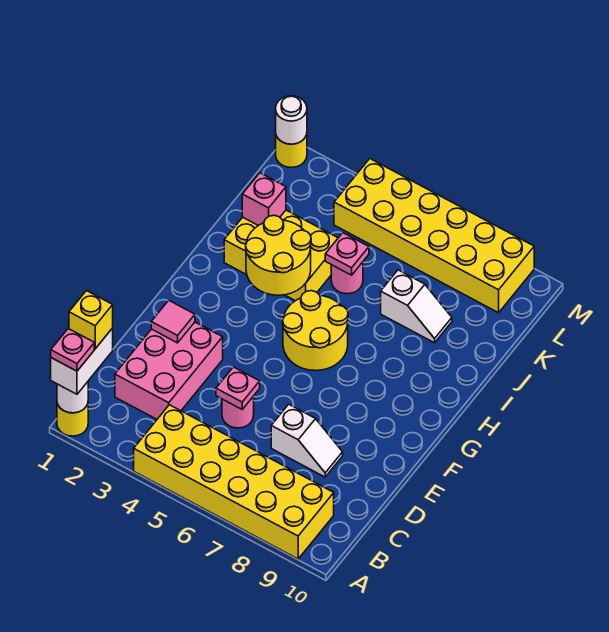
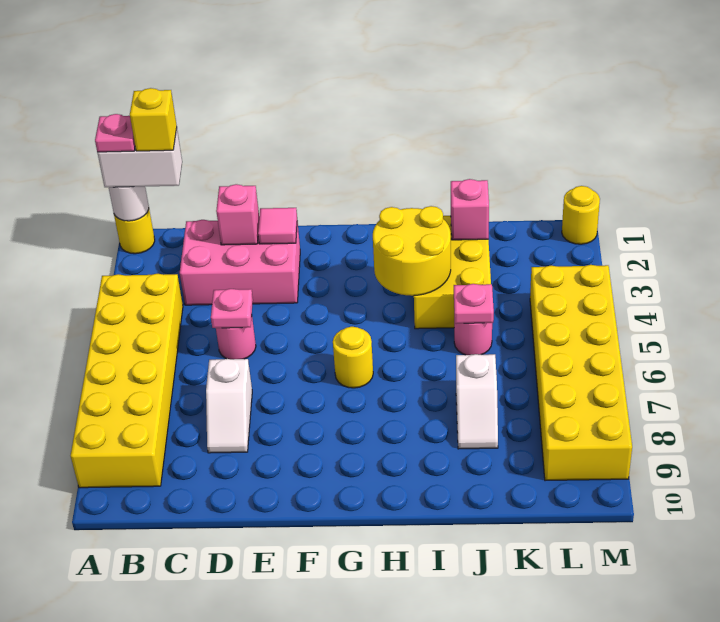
none -> pink brick D2 level 2
yellow round brick G5:H6 level 1 -> yellow round brick G6 level 1
white round brick M1 level 2 -> none

